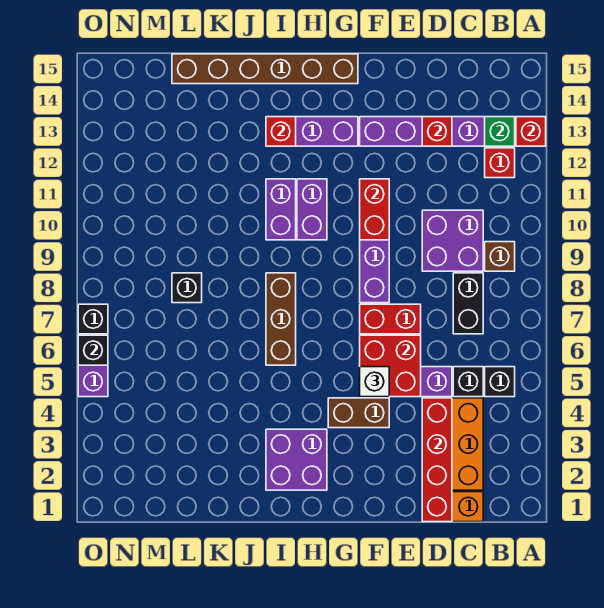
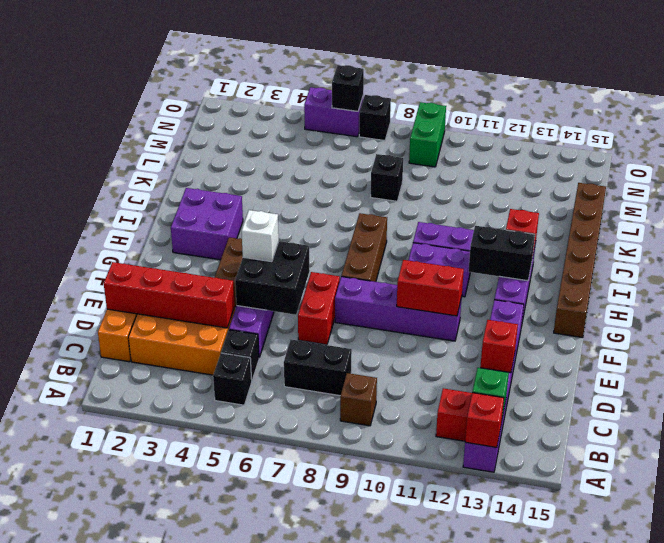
purple brick C9:D10 level 1 -> none
red brick E5:F6 level 2 -> black brick E5:F6 level 2
none -> black brick H12:H13 level 2
brown brick I6:I8 level 1 -> brown brick G8:I8 level 1
none -> green brick N9:O9 level 1

